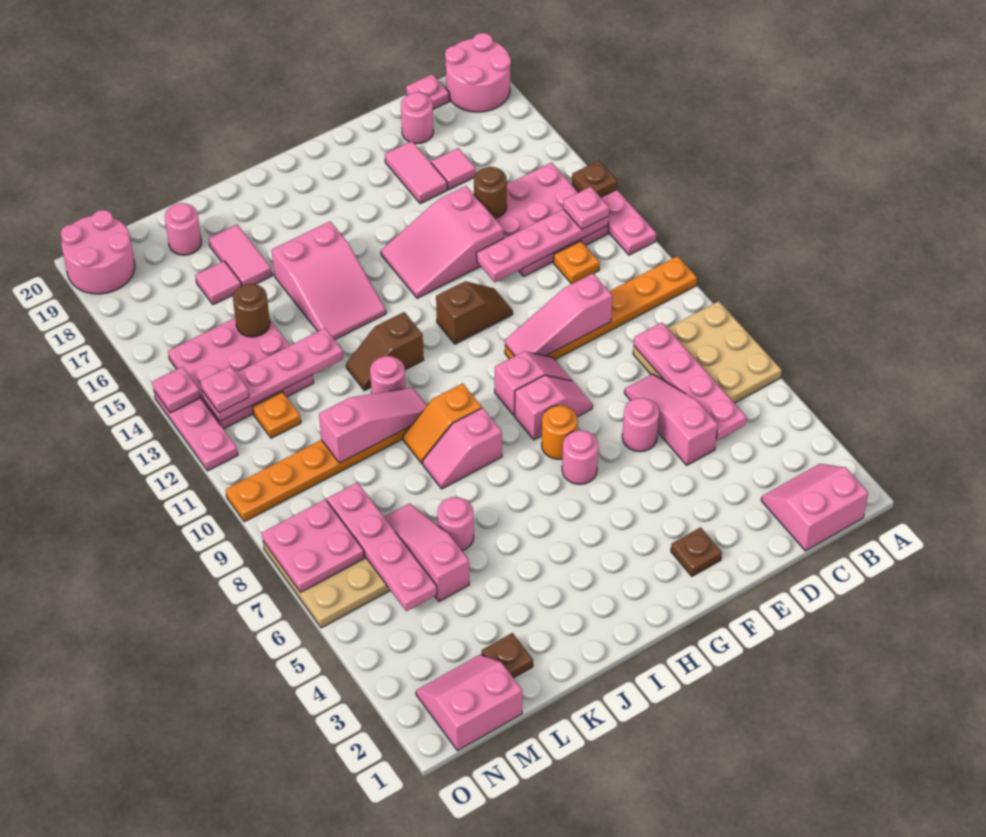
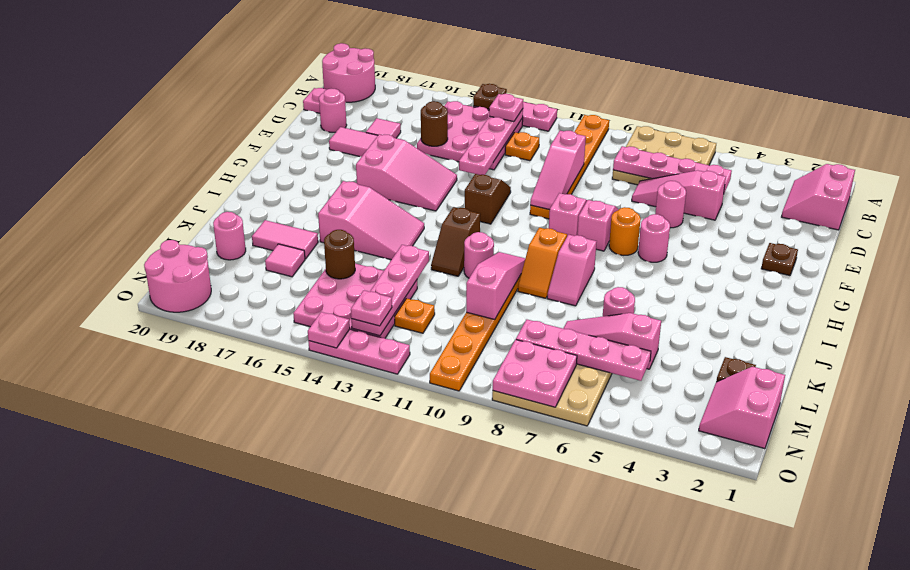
pink slope E14:G15 level 1 top E -> pink slope F14:G16 level 1 top 16

